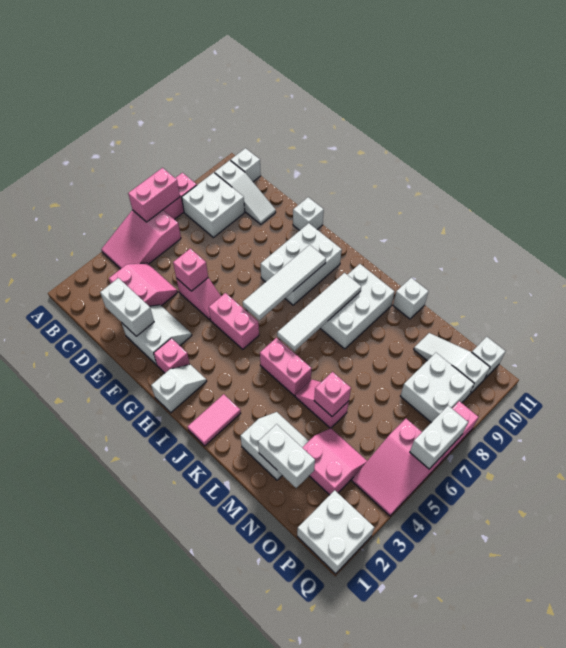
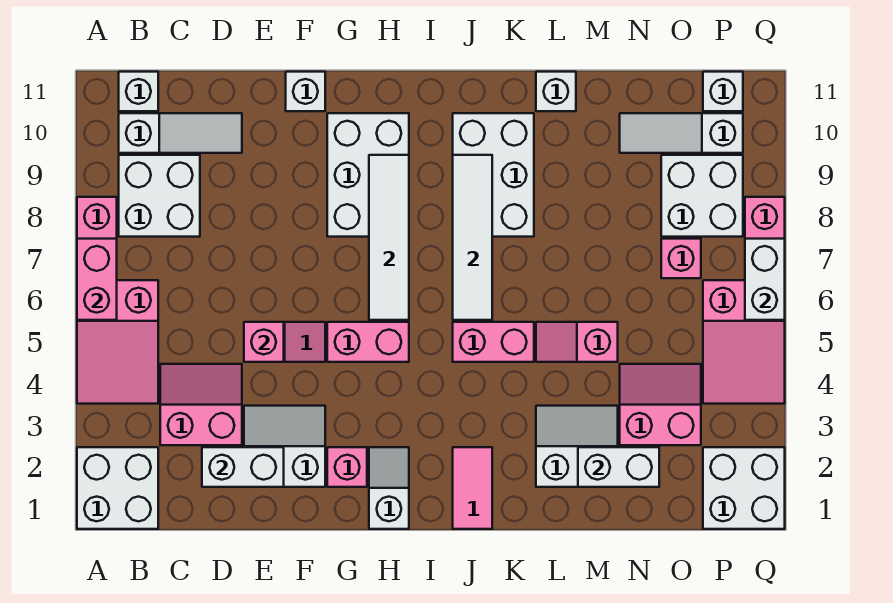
none -> white brick A1:B2 level 1
pink brick M5 level 2 -> pink brick O7 level 1

